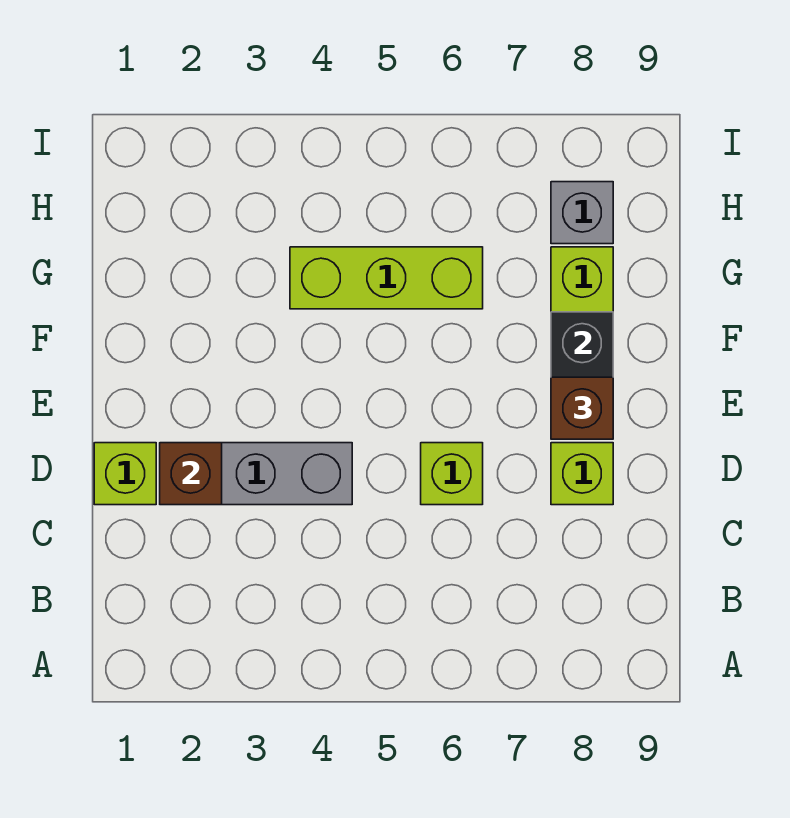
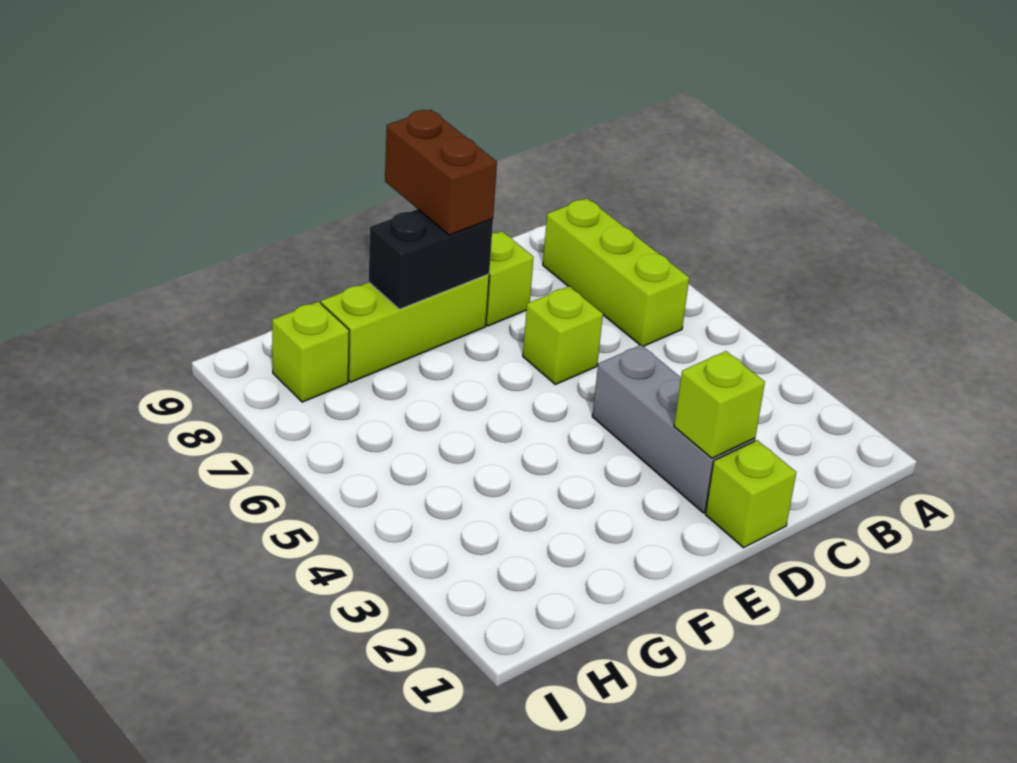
brown brick D2 level 2 -> lime brick D2 level 2
brown brick E8 level 3 -> brown brick E8:E9 level 3
lime brick G4:G6 level 1 -> lime brick B6:B8 level 1
grey brick H8 level 1 -> lime brick H8 level 1

